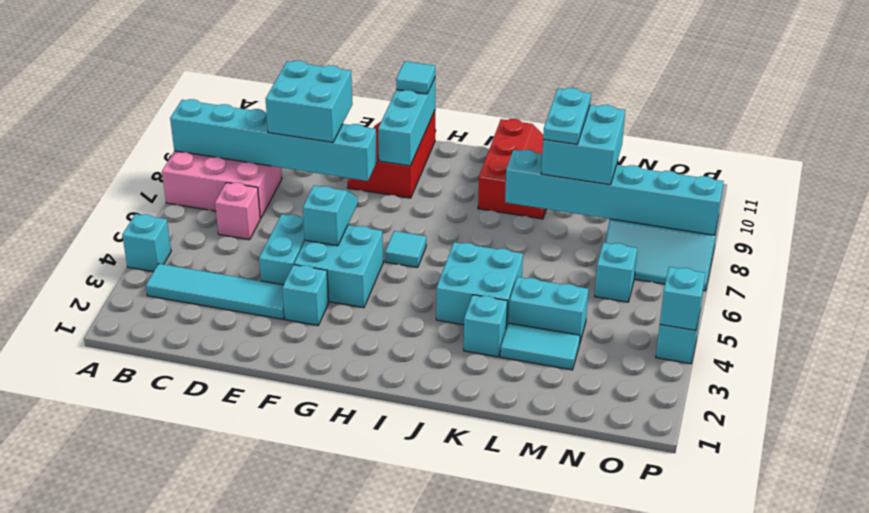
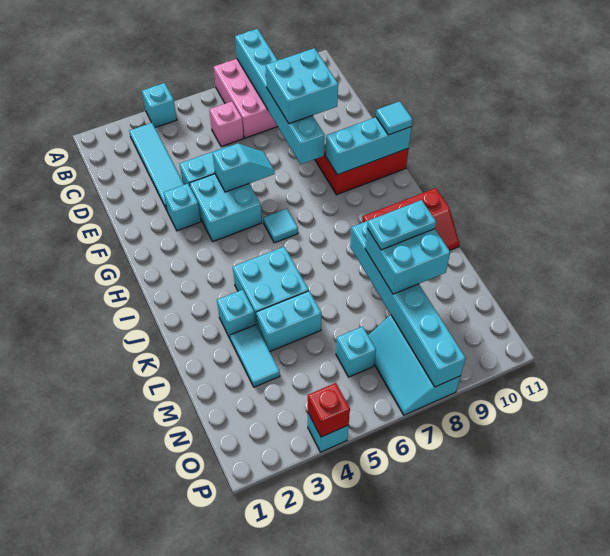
cyan brick L4:M4 level 1 -> cyan brick L4:L5 level 1
cyan brick P4 level 2 -> red brick P4 level 2

